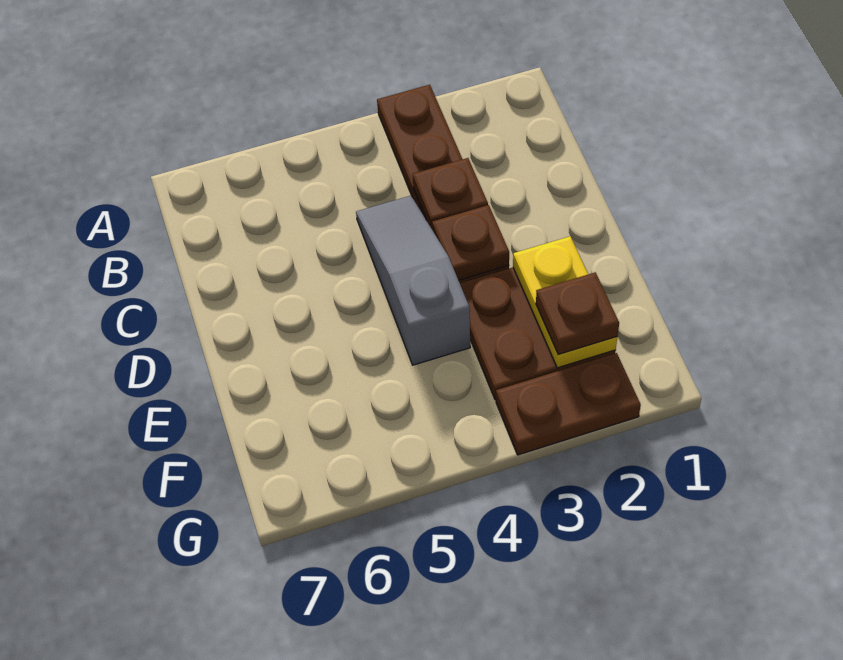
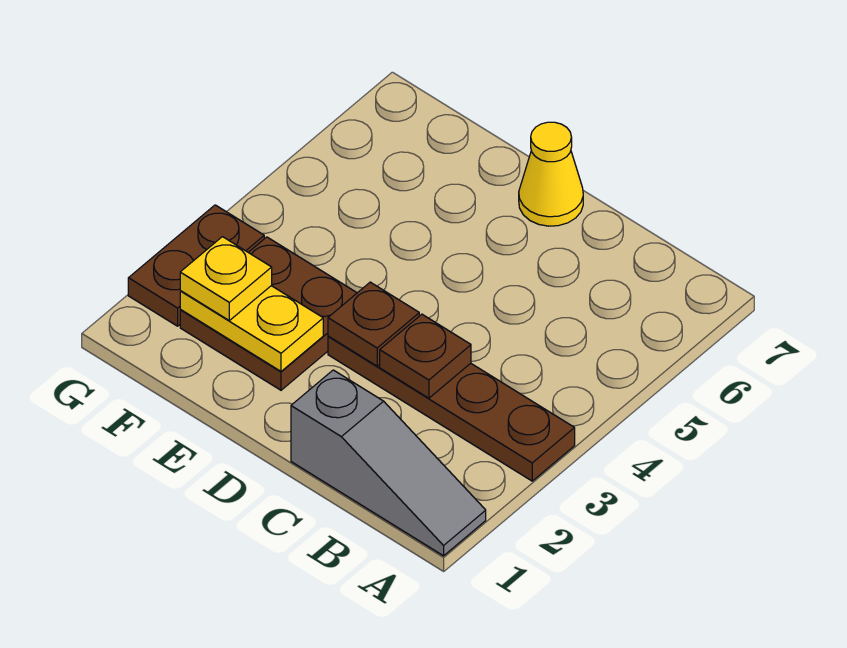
grey slope C4:E4 level 1 top E -> grey slope A1:C1 level 1 top C
none -> yellow cone D7 level 1
brown plate F2 level 3 -> yellow plate F2 level 3

